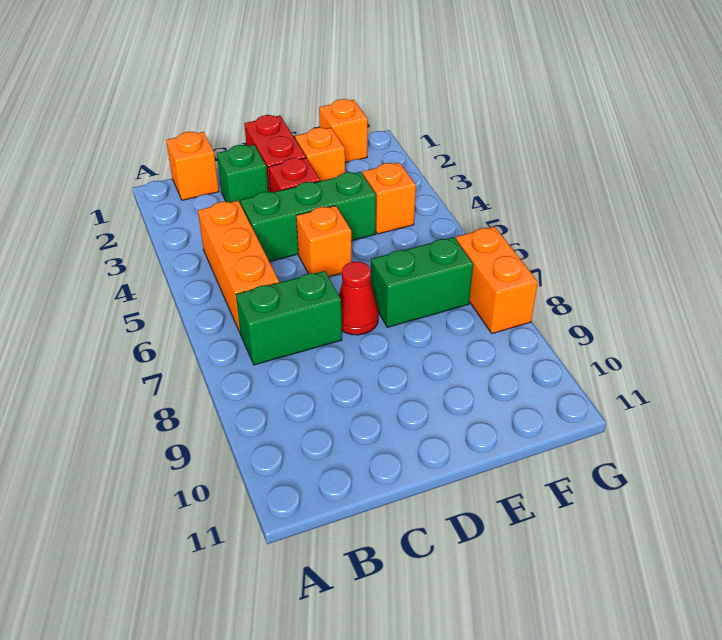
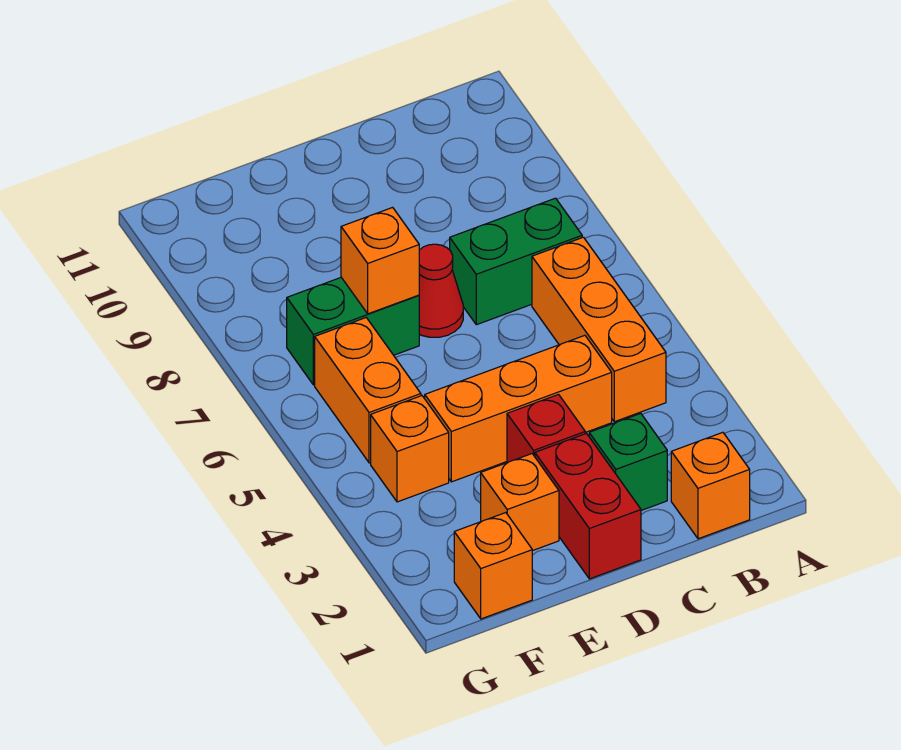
green brick C4:E4 level 1 -> orange brick C4:E4 level 1
orange brick D5 level 1 -> orange brick E7 level 2
orange brick G7:G8 level 1 -> orange brick F5:F6 level 1

